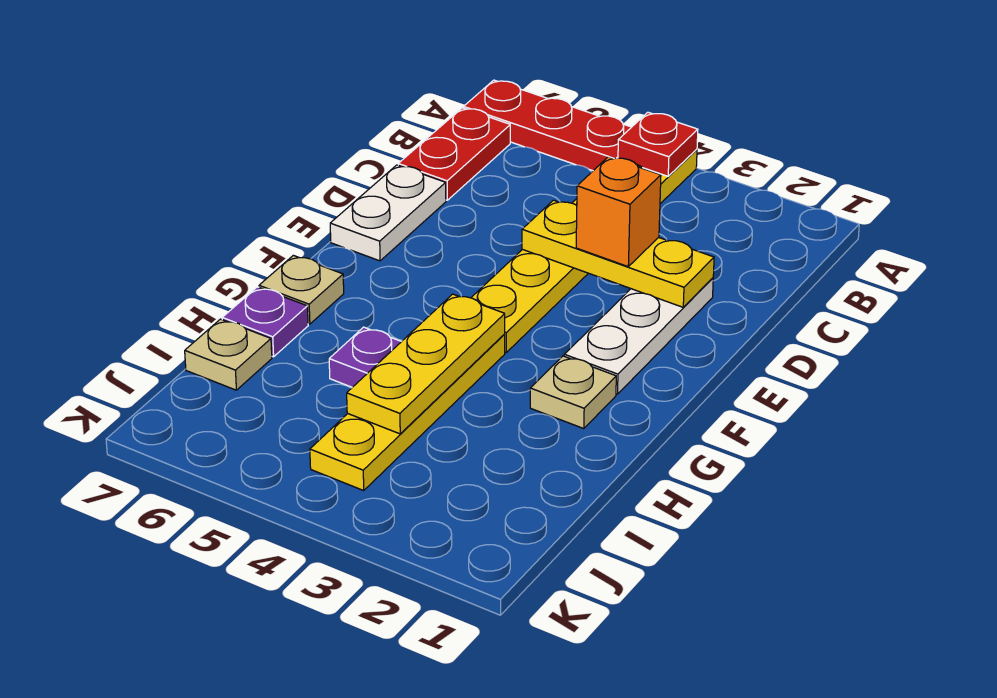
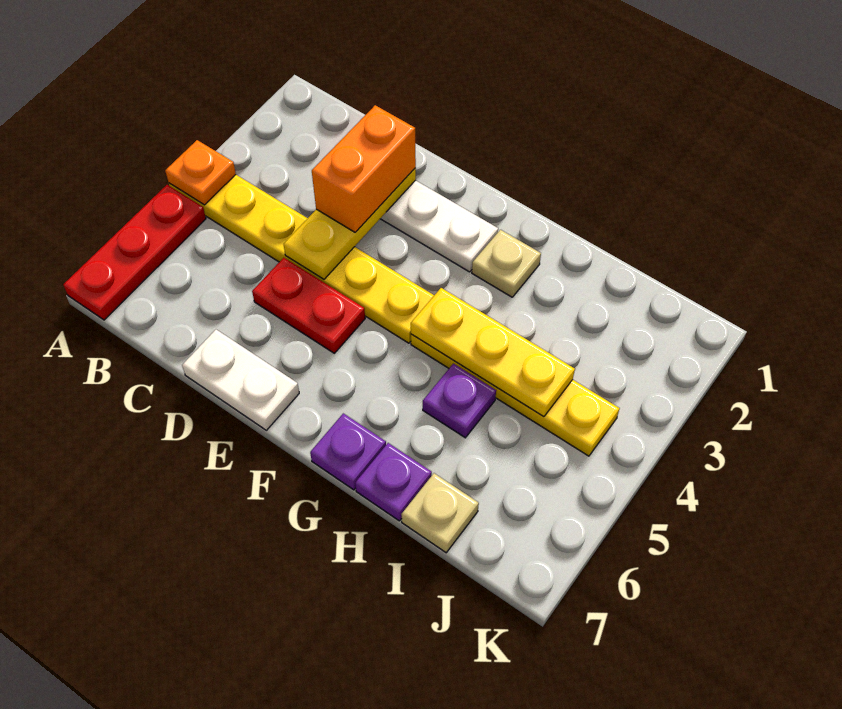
red plate A4 level 2 -> orange plate A4 level 2
red plate B7:C7 level 1 -> red plate D5:E5 level 1
orange brick D3 level 3 -> orange brick D2:D3 level 3
tan plate G7 level 1 -> purple plate G7 level 1

